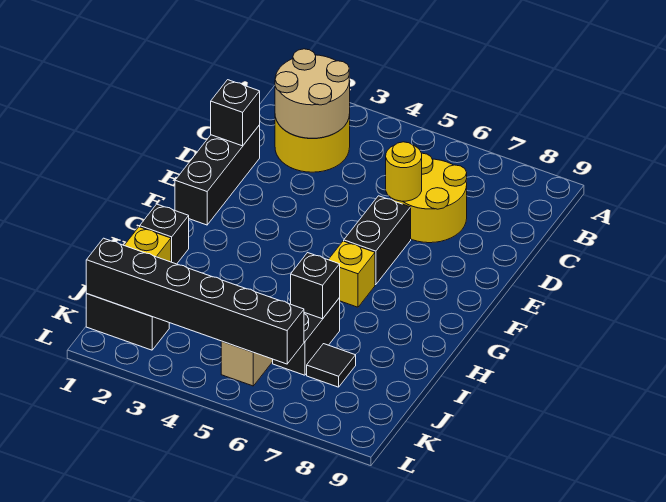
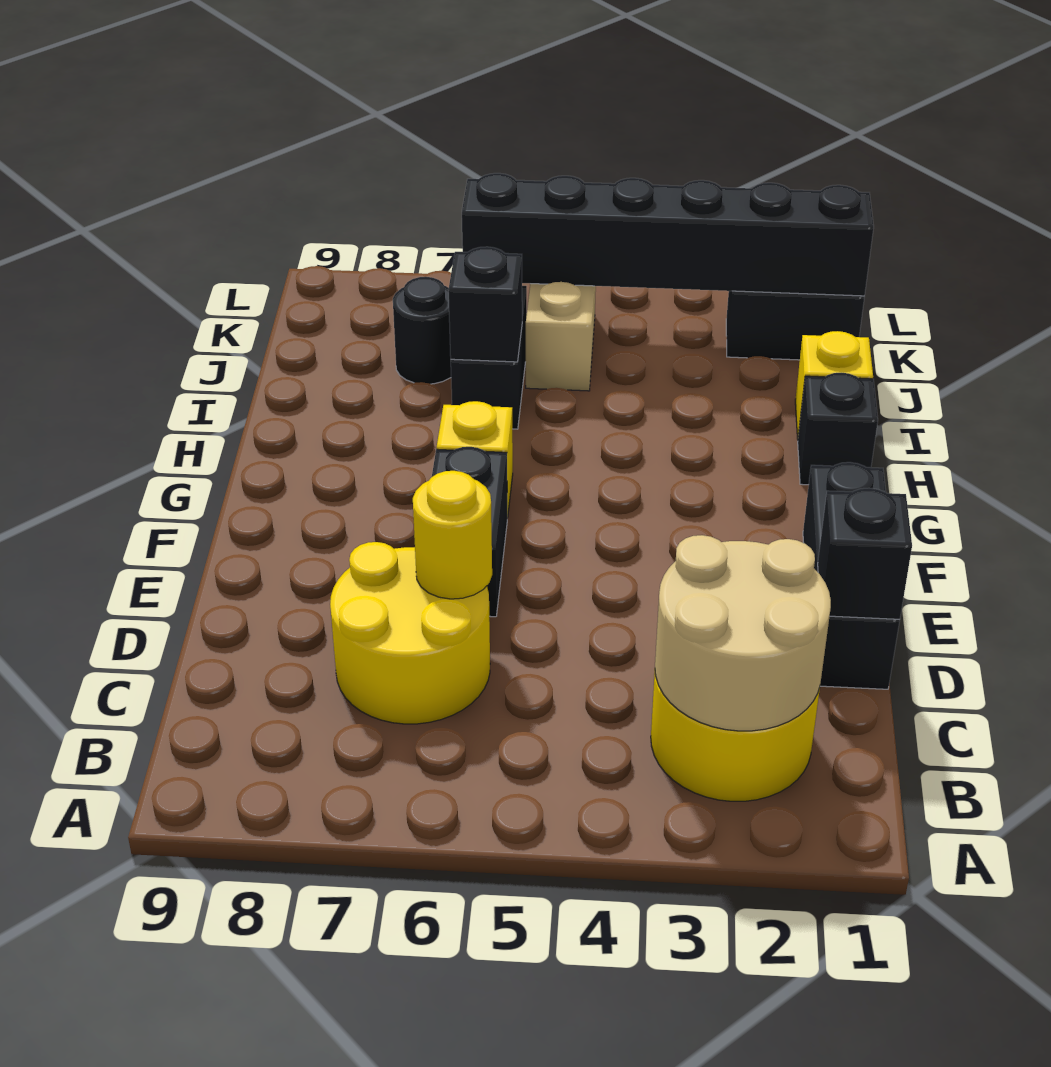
black tile J7 level 1 -> black round brick J7 level 1

